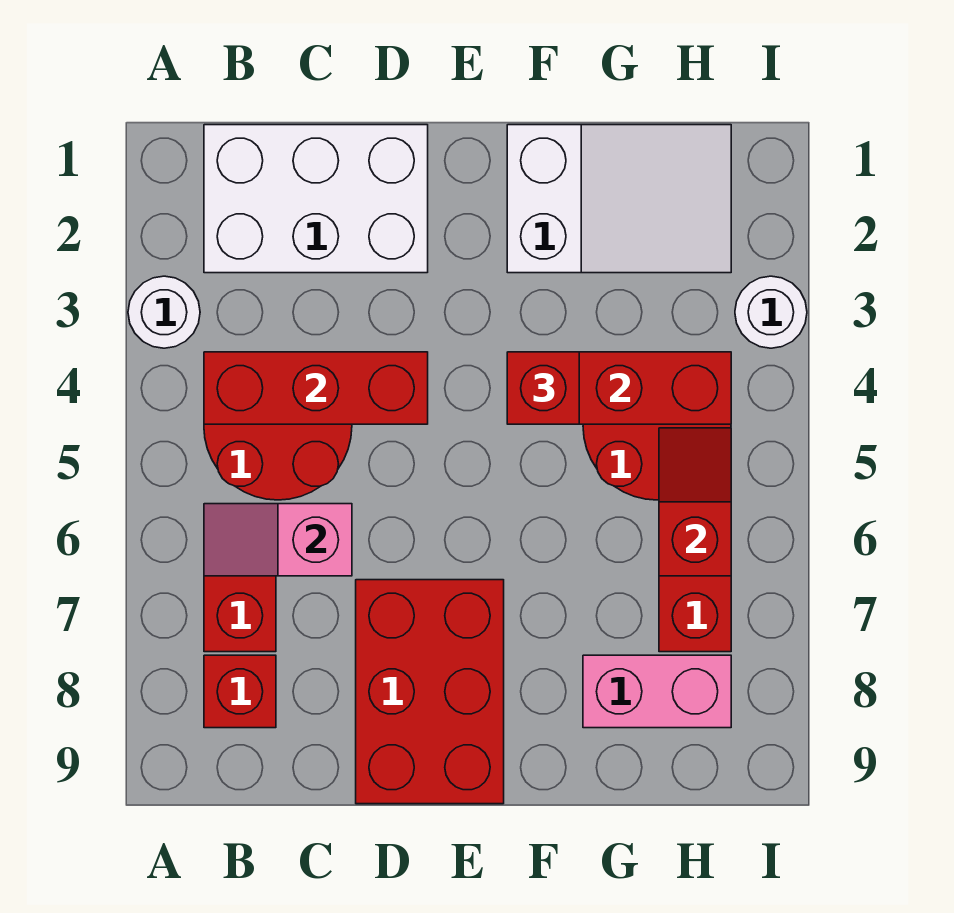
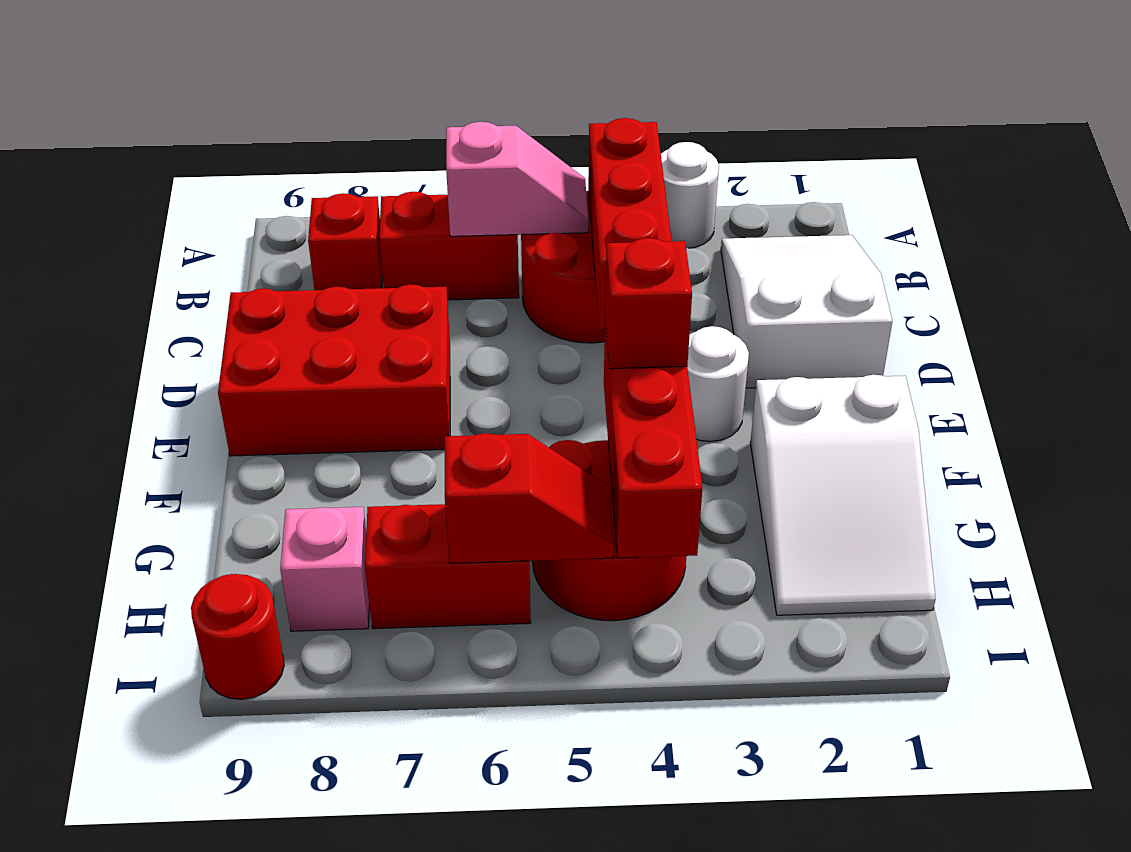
white brick B1:D2 level 1 -> white slope B1:D2 level 1 top D
pink slope B6:C6 level 2 top C -> pink slope B5:B6 level 2 top 6
pink brick G8:H8 level 1 -> pink brick H8 level 1
white round brick I3 level 1 -> white round brick E3 level 1
none -> red round brick I9 level 1

